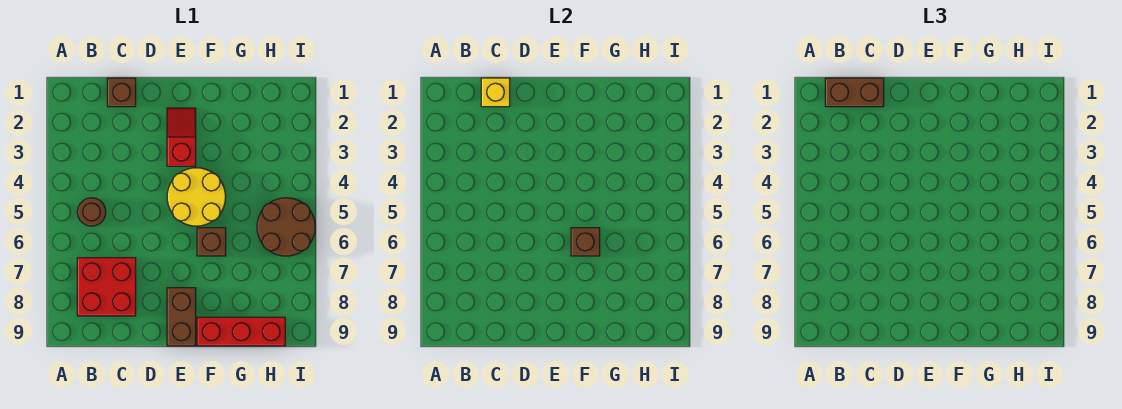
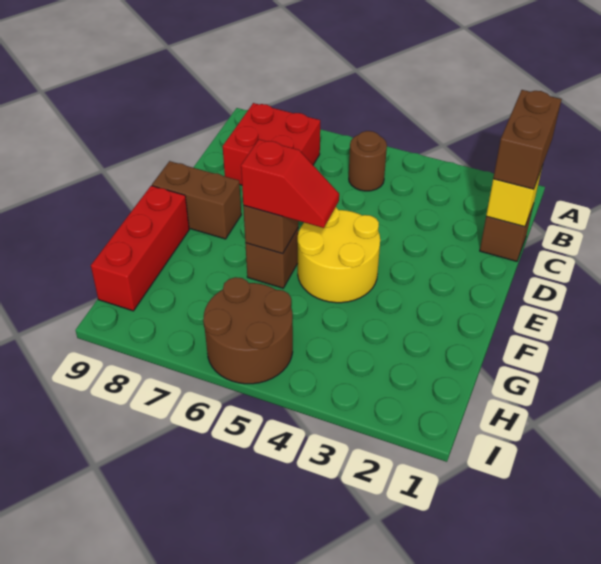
red slope E2:E3 level 1 top 3 -> red slope F5:F6 level 3 top 6

